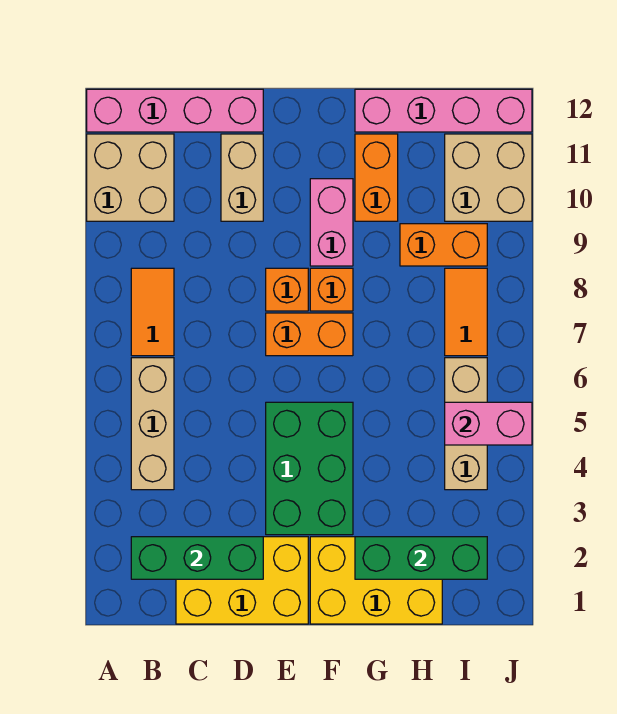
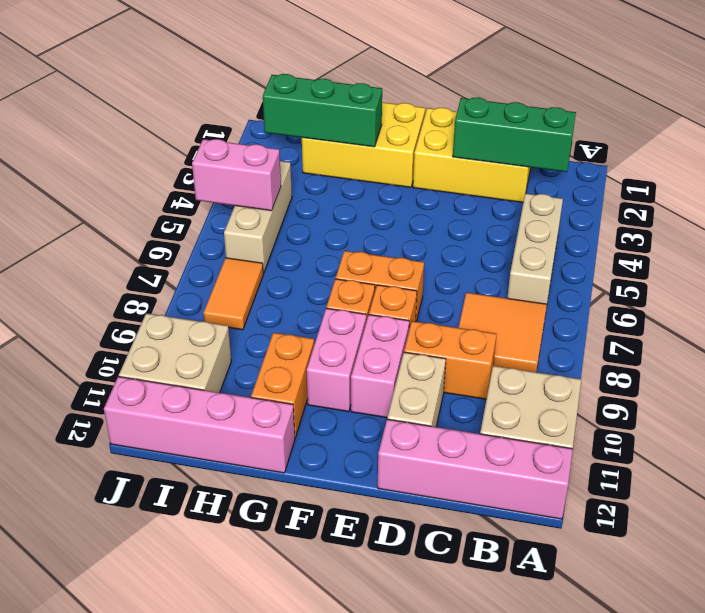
orange tile B7:B8 level 1 -> orange tile B7:C8 level 1
green brick E3:F5 level 1 -> none
none -> pink brick E9:E10 level 1
orange brick H9:I9 level 1 -> orange brick C9:D9 level 1

